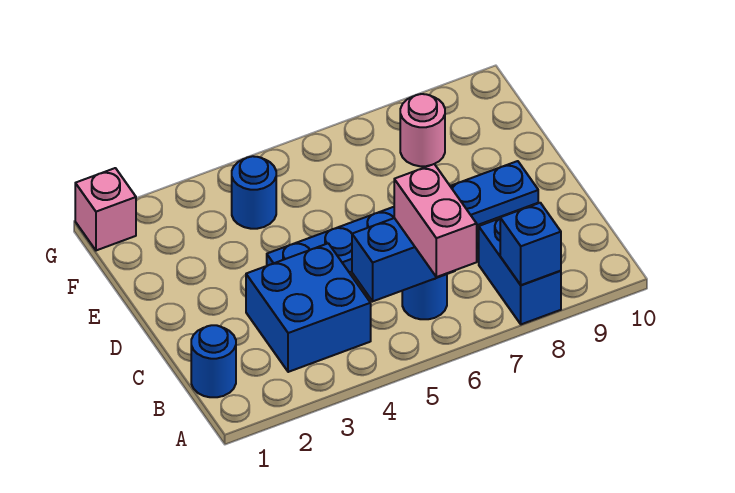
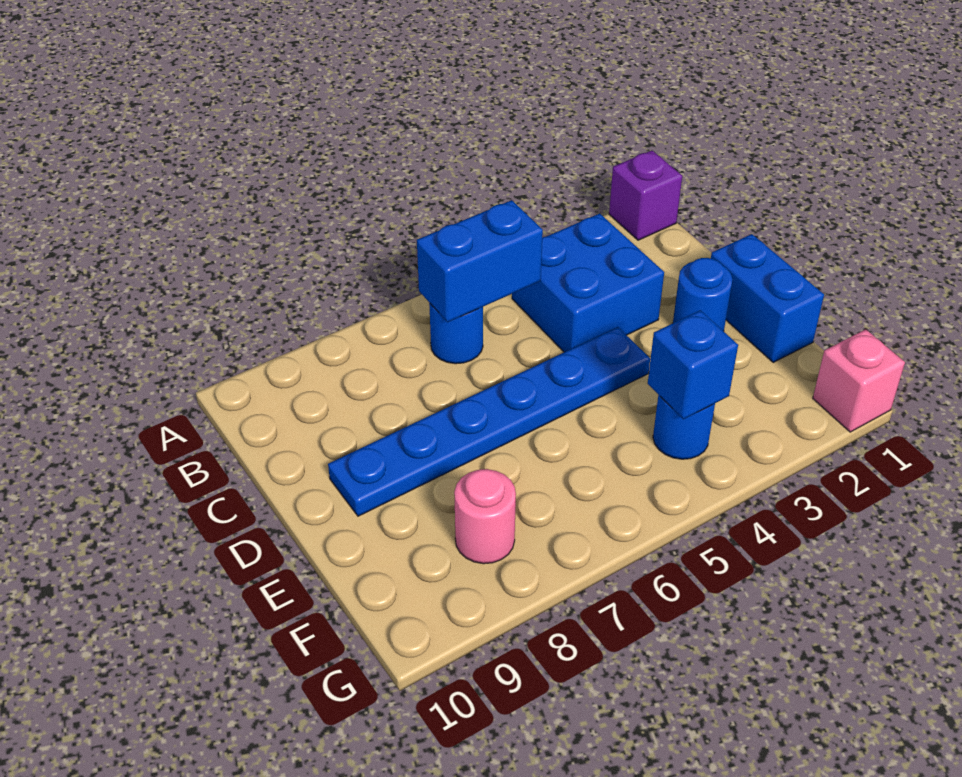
none -> purple brick A1 level 1
pink brick A6:B6 level 3 -> none
blue brick A8:B8 level 1 -> blue brick D1:E1 level 1
blue brick A8 level 2 -> blue brick F4 level 2
blue round brick B1 level 1 -> blue round brick D2 level 1

